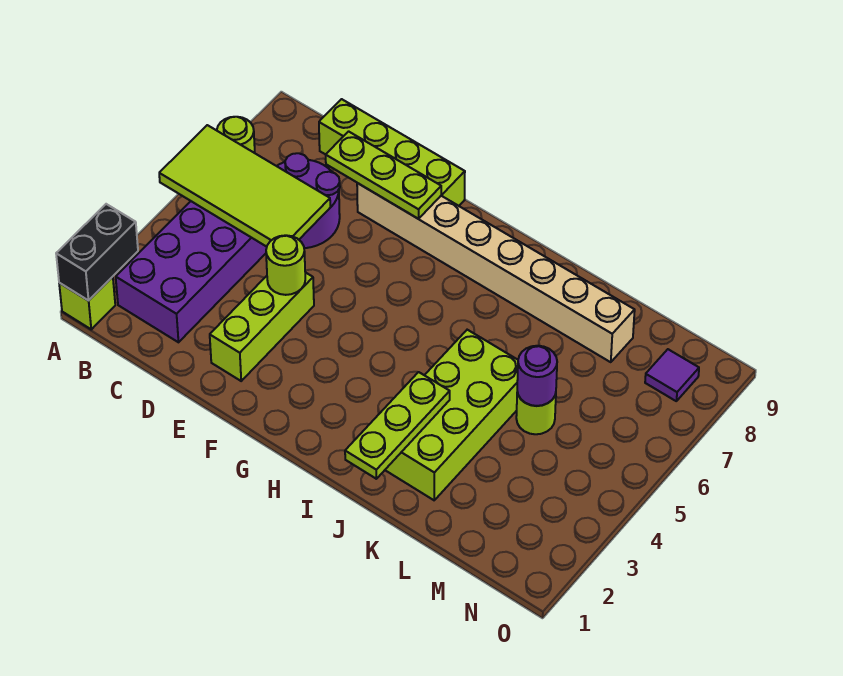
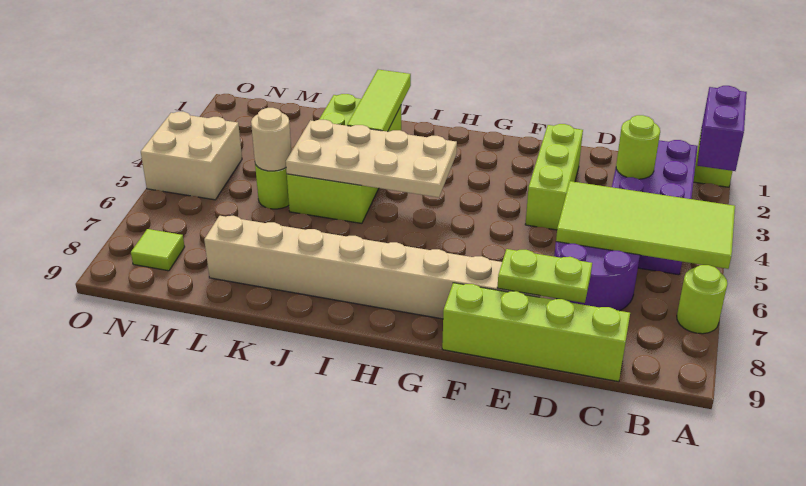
black brick A1:A2 level 2 -> purple brick A1:A2 level 2
lime plate D8:F8 level 2 -> lime plate D8:E8 level 2
lime round brick E4 level 2 -> lime round brick C3 level 2
none -> tan plate H4:K5 level 2
lime plate J1:J3 level 2 -> lime tile J1:J3 level 2
purple round brick L5 level 2 -> tan round brick L5 level 2
none -> tan brick N4:O5 level 1
purple tile N8 level 1 -> lime tile N8 level 1

